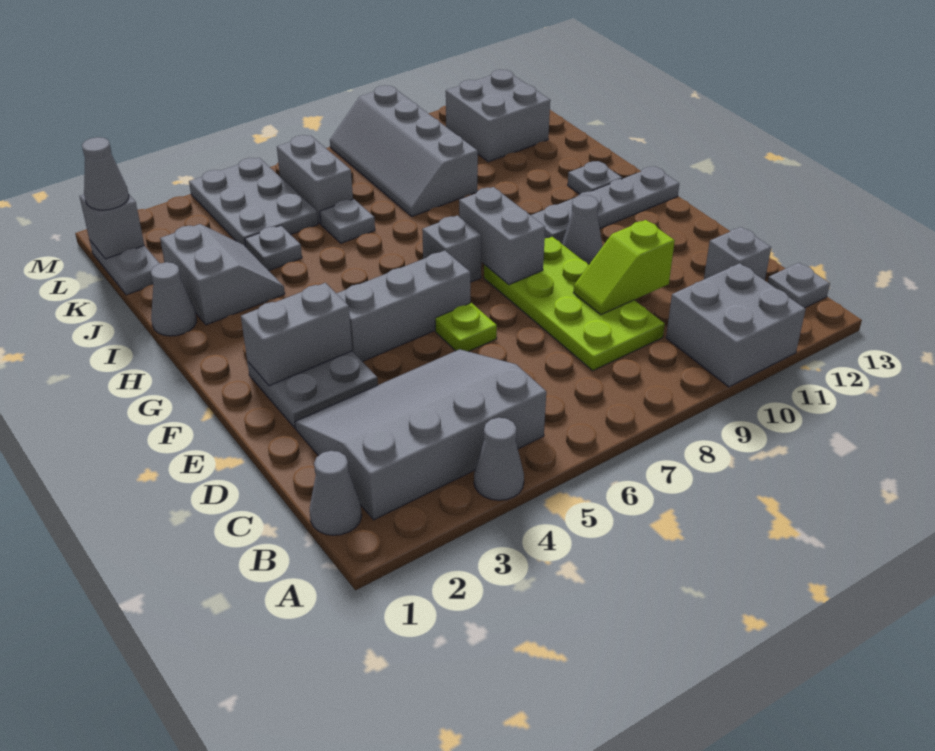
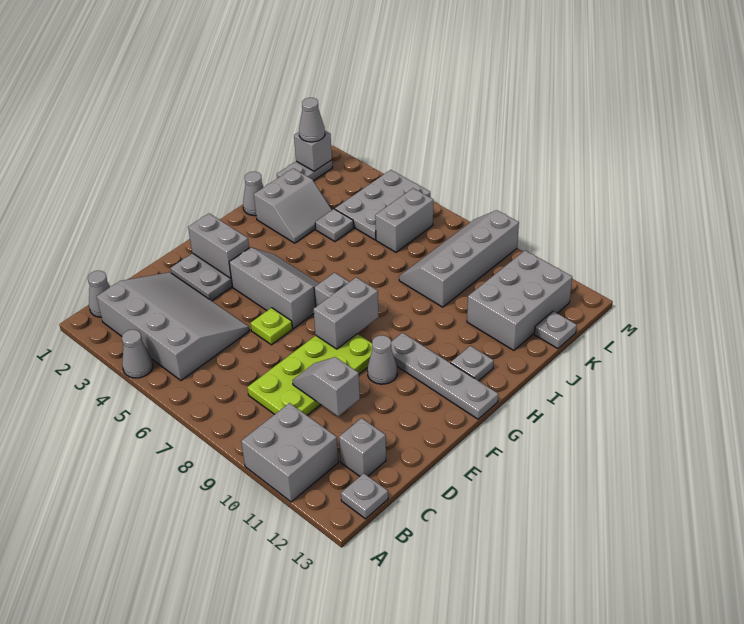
lime slope D9:D10 level 2 top 10 -> grey slope D9:D10 level 2 top 10
grey plate J6 level 1 -> grey plate K13 level 1
grey brick K11:L12 level 1 -> grey brick J11:L12 level 1

